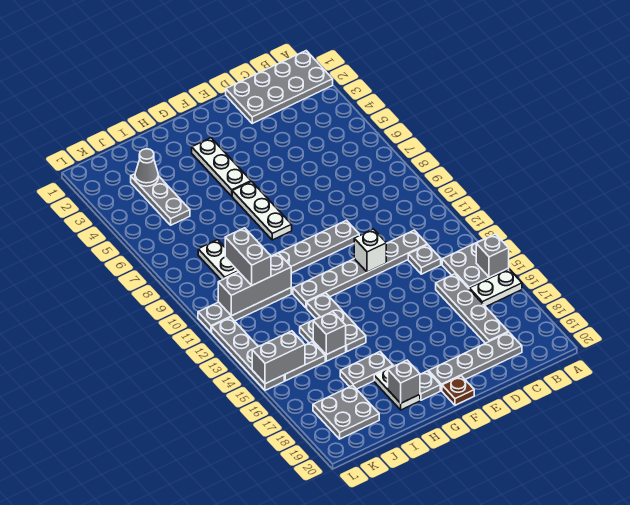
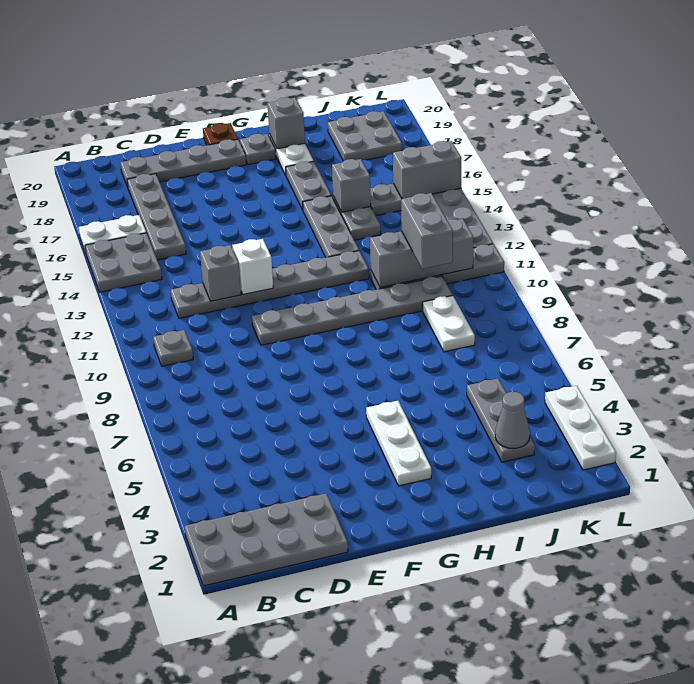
grey brick A15 level 2 -> grey brick D12 level 2
grey plate C13 level 1 -> grey plate B10 level 1
white plate G6:G8 level 1 -> white plate L2:L4 level 1
grey plate H17:I17 level 1 -> grey plate H16:H17 level 1

